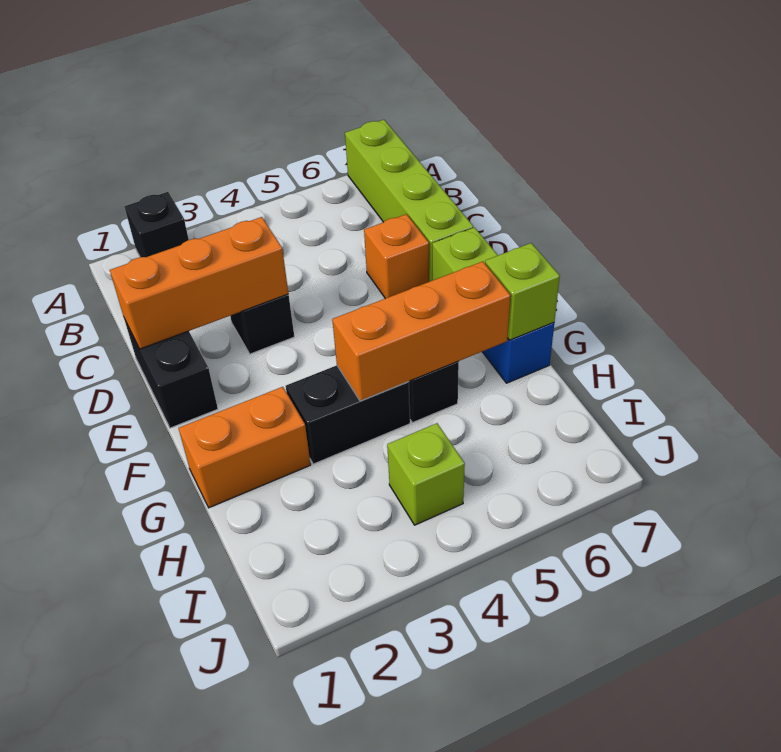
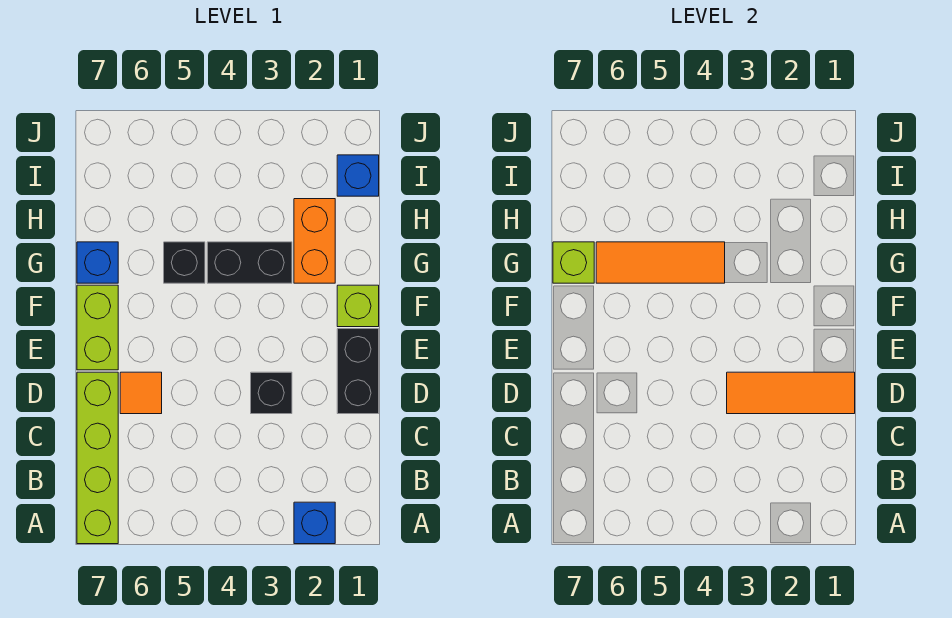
black brick A2 level 1 -> blue brick A2 level 1
orange brick D1:D3 level 2 -> orange tile D1:D3 level 2
orange brick D6 level 1 -> orange tile D6 level 1
orange brick G1:G2 level 1 -> orange brick G2:H2 level 1
orange brick G4:G6 level 2 -> orange tile G4:G6 level 2
none -> blue brick I1 level 1
lime brick I4 level 1 -> lime brick F1 level 1

